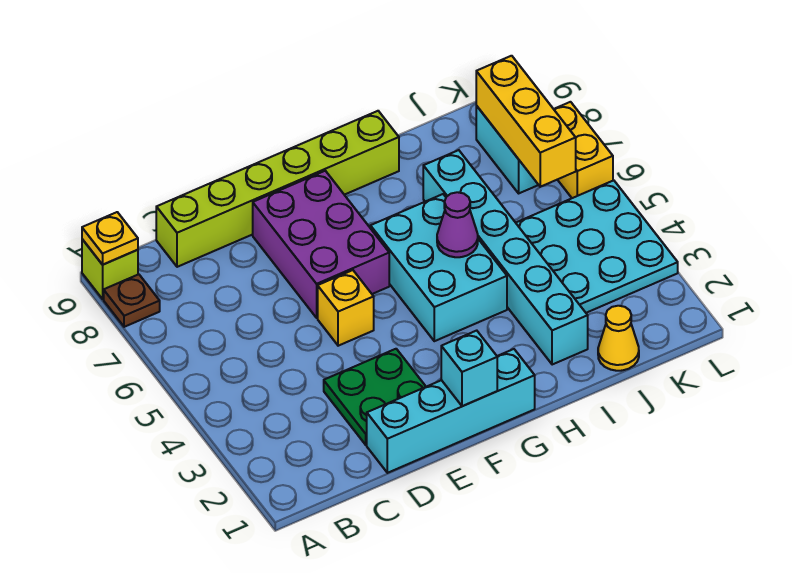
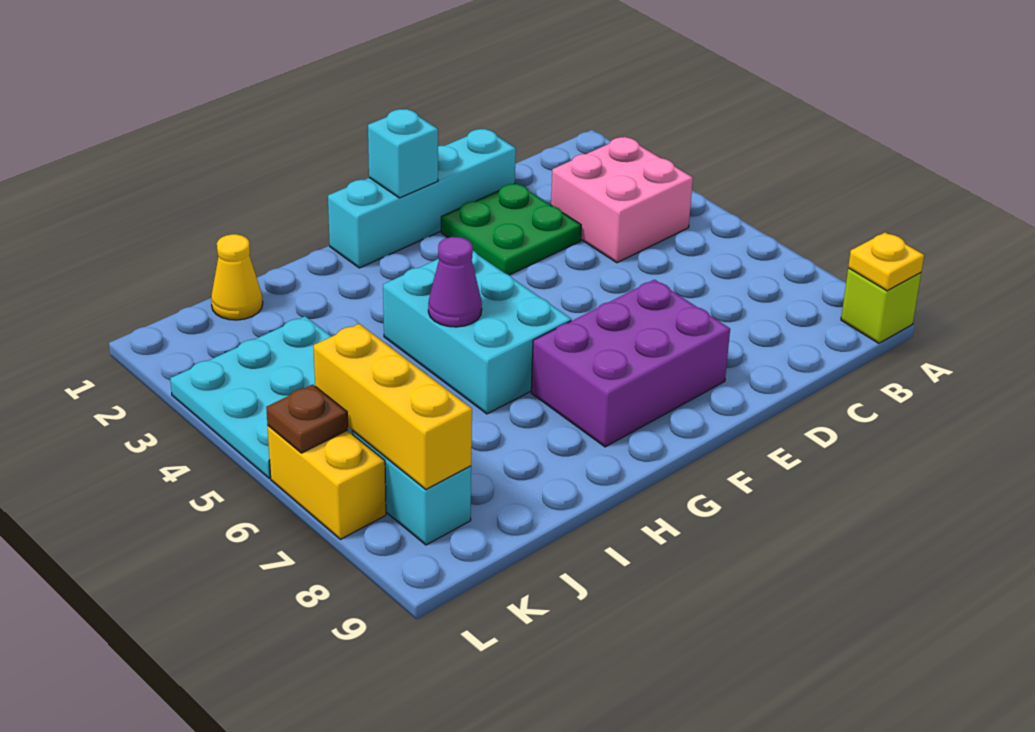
brown plate A8 level 1 -> brown plate L6 level 2
none -> pink brick B3:C4 level 1
lime brick C9:H9 level 1 -> none
yellow brick E5 level 1 -> none
purple brick E6:F8 level 1 -> purple brick E7:G8 level 1
cyan brick I2:I7 level 1 -> none

